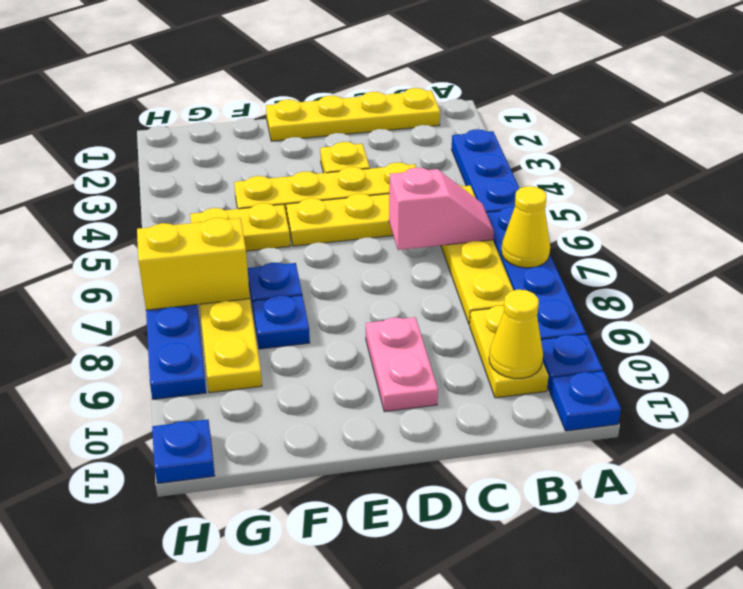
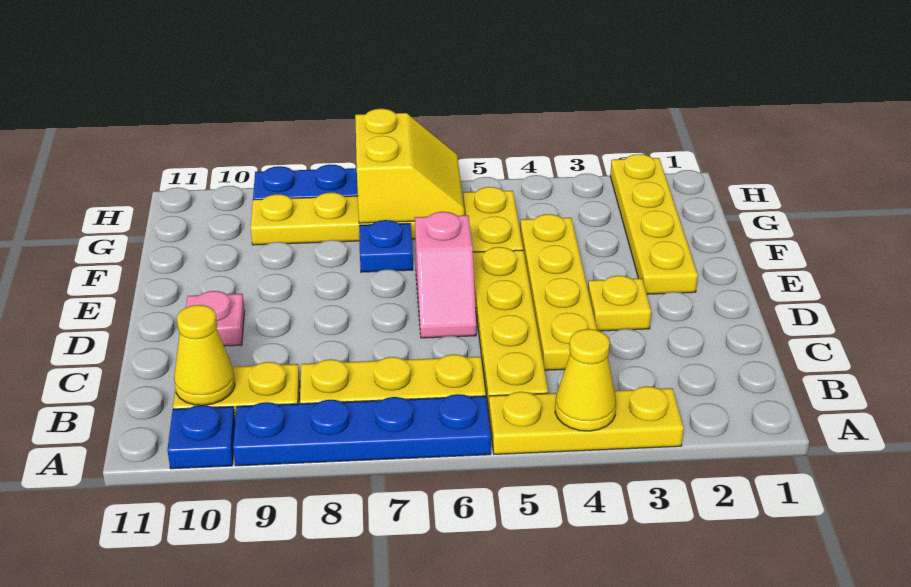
blue plate A3:A5 level 1 -> yellow plate A3:A5 level 1
yellow cone A7 level 2 -> yellow cone A4 level 2
blue plate A11 level 1 -> none
yellow plate B1:E1 level 1 -> yellow plate E2:H2 level 1
pink slope B6:C6 level 2 top C -> pink slope D6:E6 level 1 top E
pink plate D9:D10 level 1 -> pink plate D10 level 1
blue plate F8 level 1 -> none
blue plate H11 level 1 -> none

